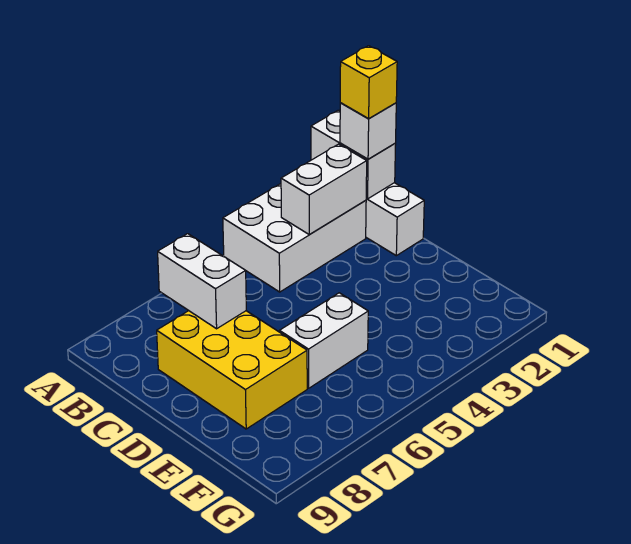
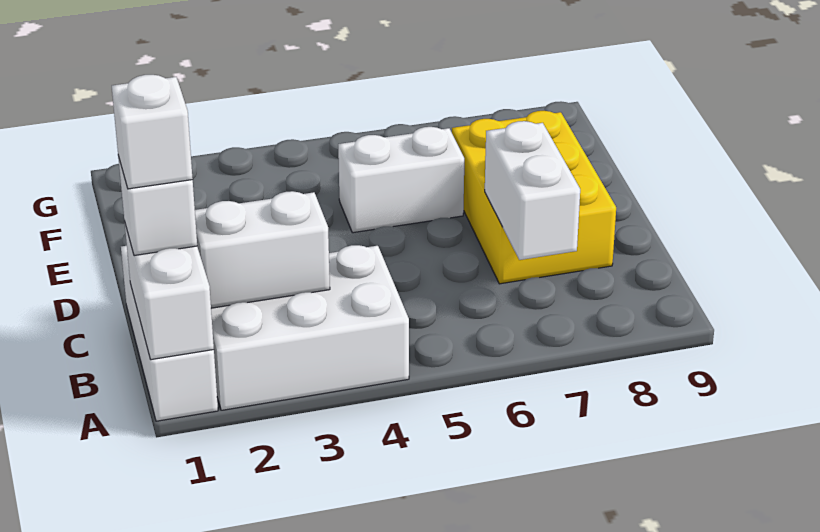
yellow brick B1 level 4 -> white brick B1 level 4

